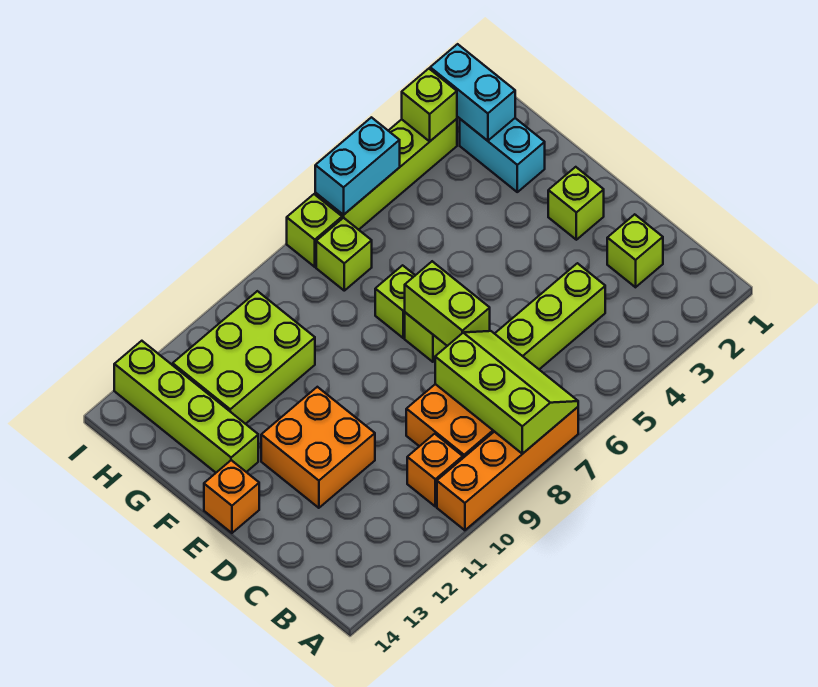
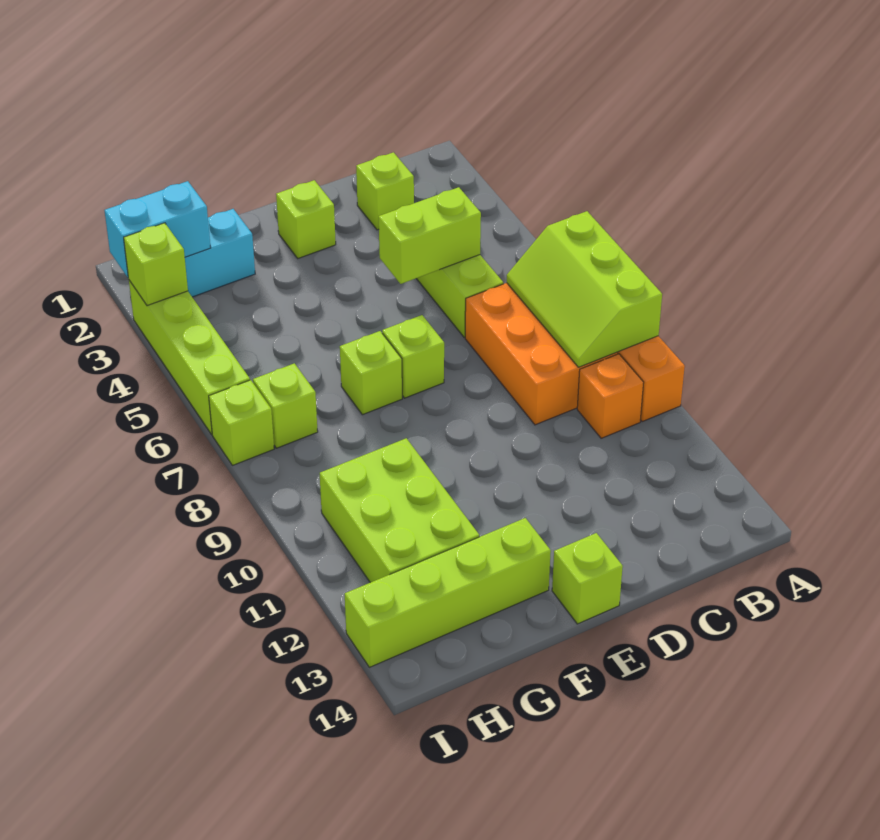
lime slope A7:C8 level 2 top 8 -> lime slope A7:B9 level 2 top A
lime brick D7:E7 level 2 -> lime brick C5:D5 level 2
orange brick D11:E12 level 1 -> none
orange brick E14 level 1 -> lime brick E14 level 1
cyan brick I5:I6 level 2 -> none

